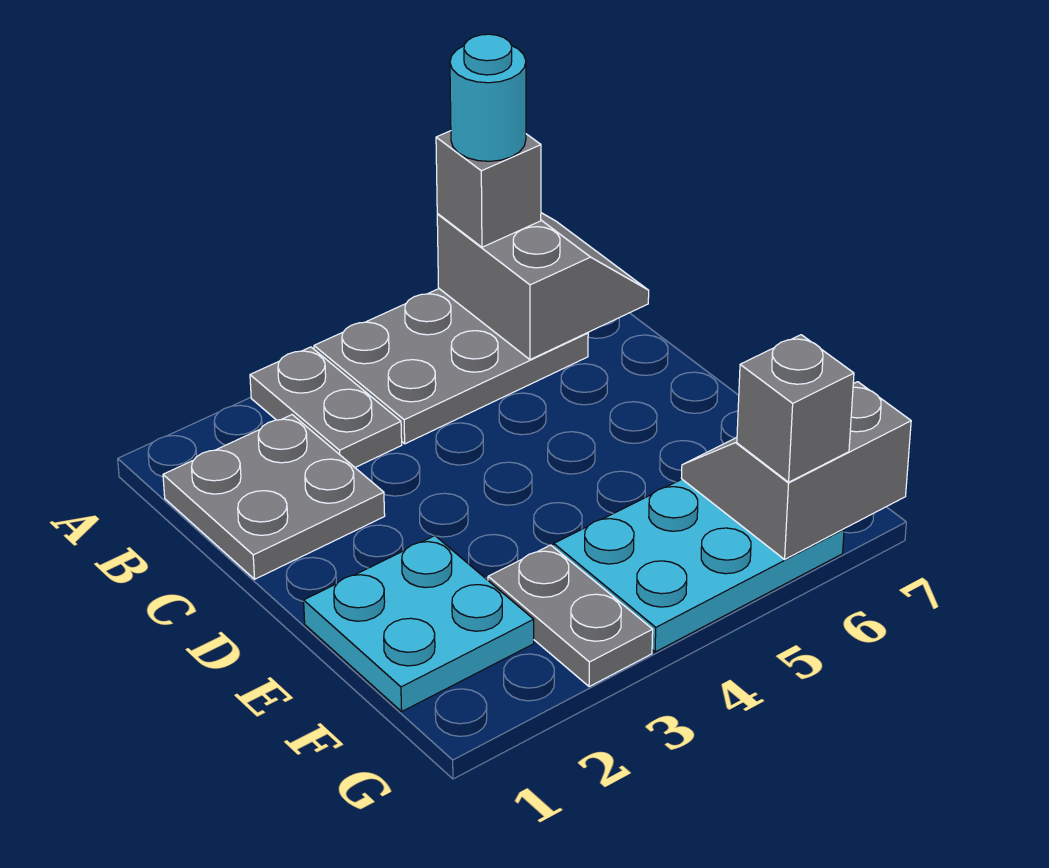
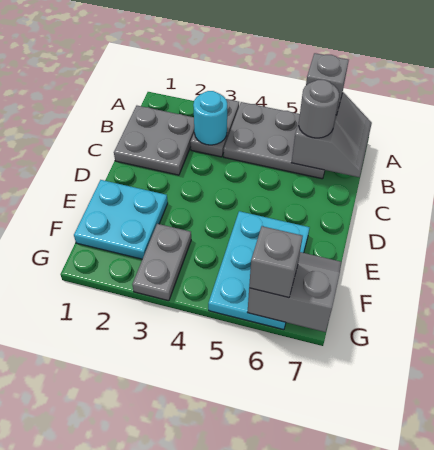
cyan round brick A6 level 4 -> cyan round brick B3 level 2
none -> grey round brick B6 level 3
cyan plate F4:G6 level 1 -> cyan plate E5:G6 level 1

